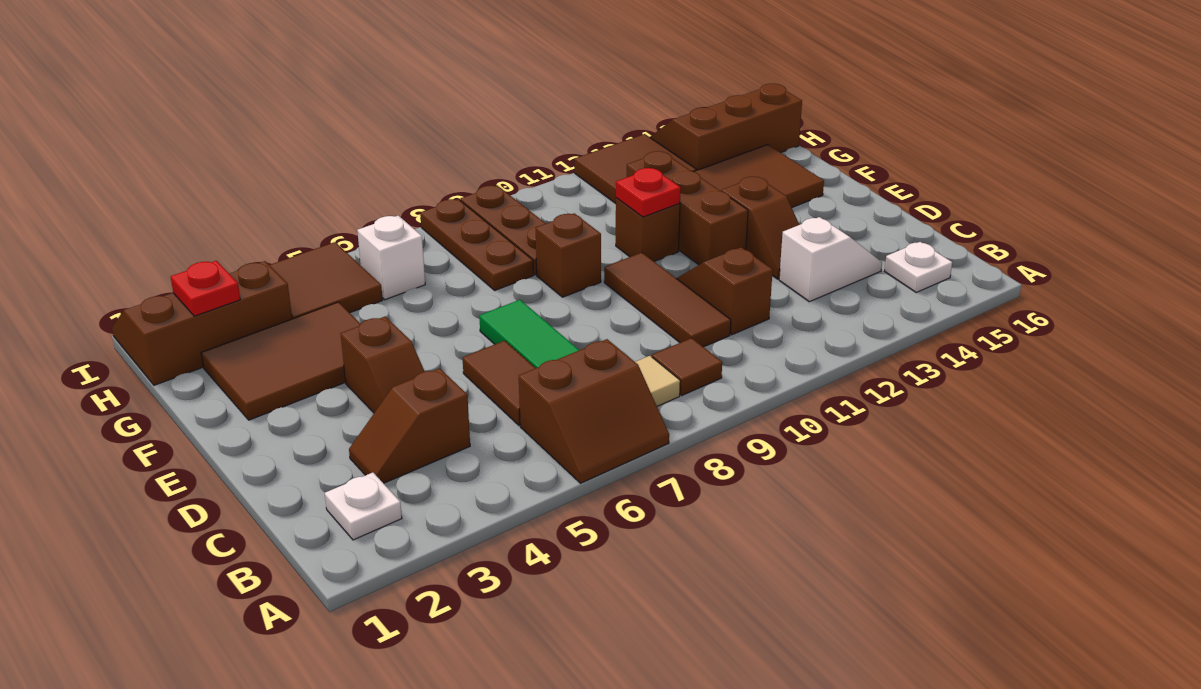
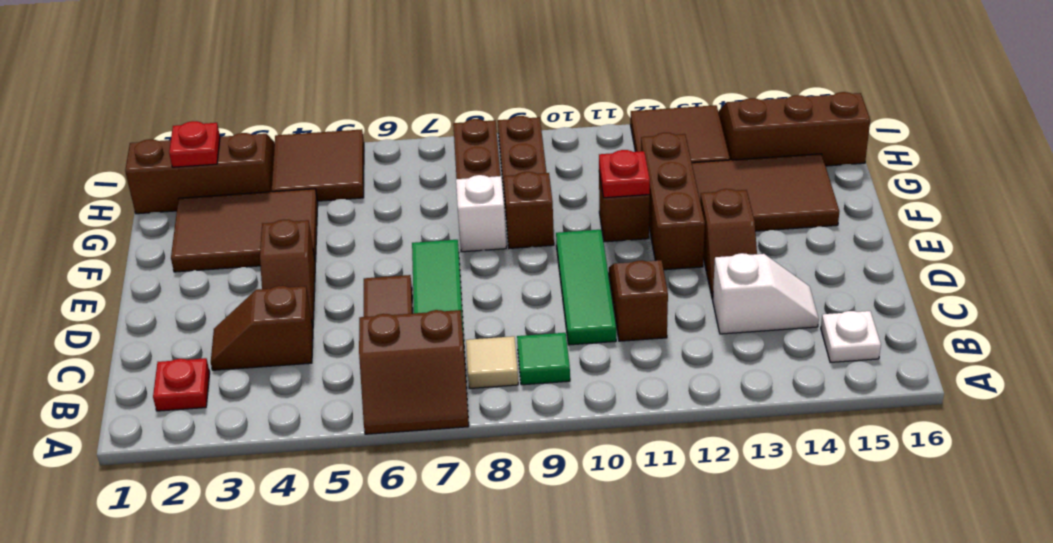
white plate B2 level 1 -> red plate B2 level 1
brown tile B9 level 1 -> green tile B9 level 1
brown tile C10:E10 level 1 -> green tile C10:E10 level 1
white brick H6 level 1 -> white brick F8 level 1

